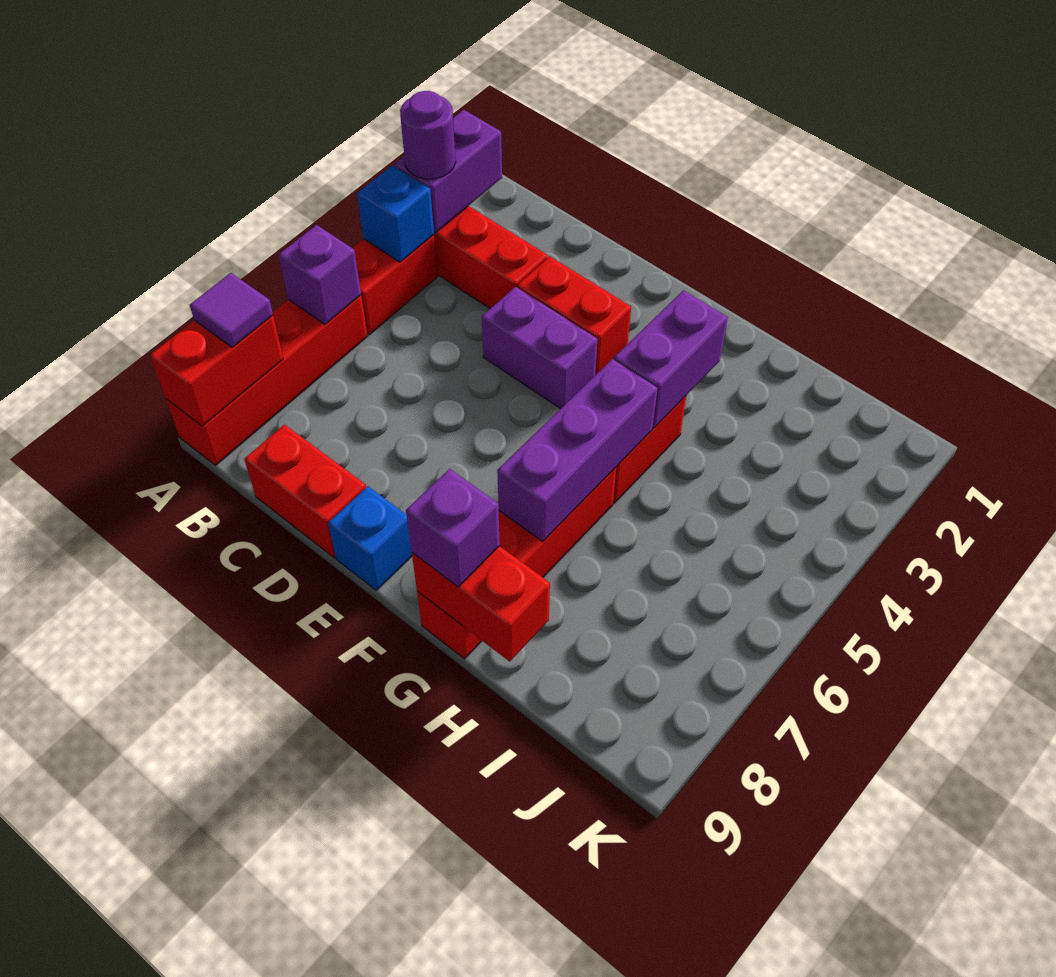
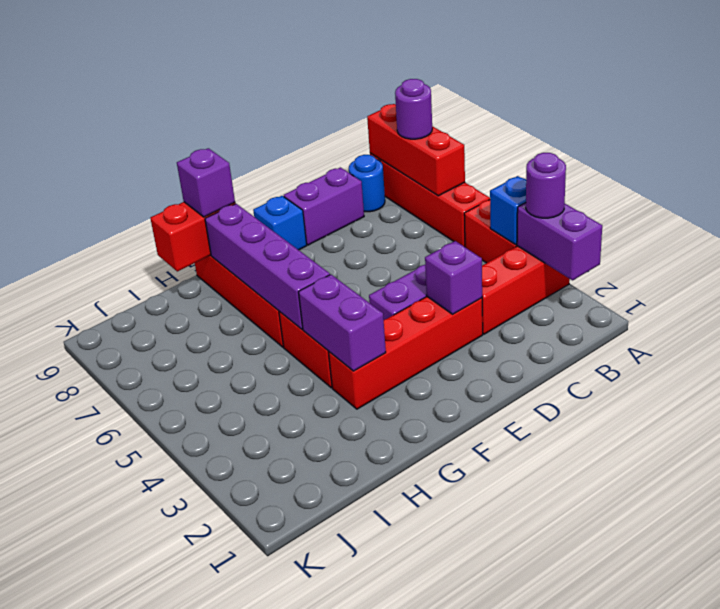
purple brick A6 level 2 -> purple brick D3 level 2
red brick A8:A9 level 2 -> red brick A7:A9 level 2
purple tile A8 level 3 -> purple round brick A8 level 3
none -> blue round brick B9 level 1
red brick C9:D9 level 1 -> purple brick C9:D9 level 1
red brick D3:E3 level 1 -> red brick D3:G3 level 1
purple brick G5:G7 level 2 -> purple brick G5:G8 level 2

